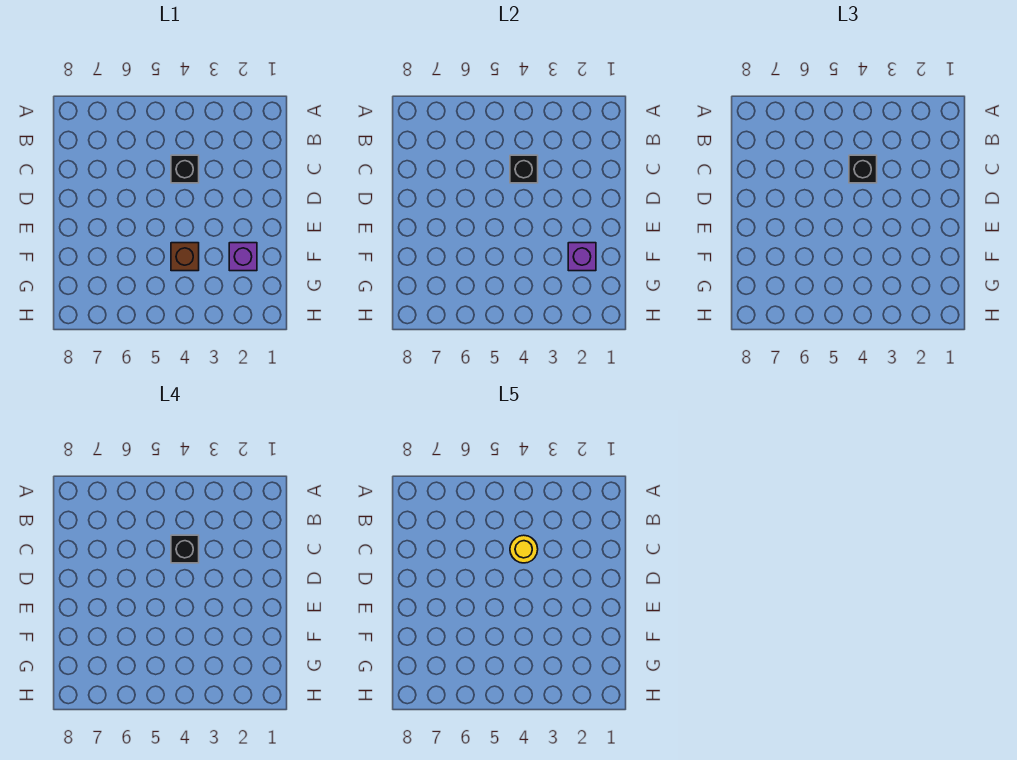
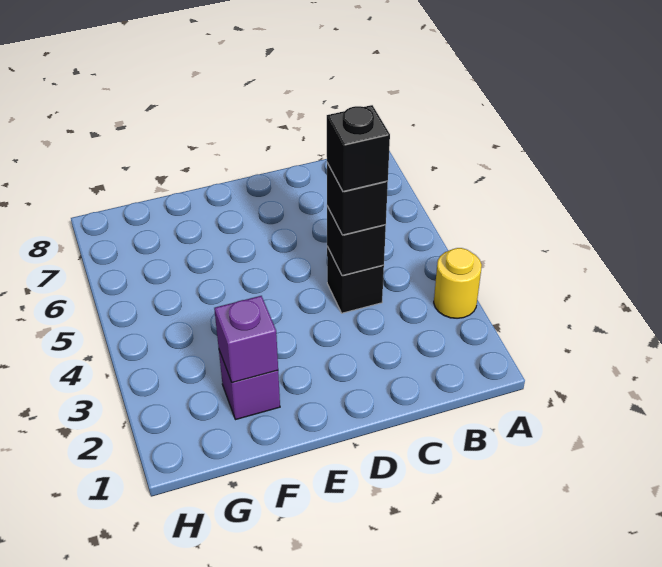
yellow round brick C4 level 5 -> yellow round brick A3 level 1
brown brick F4 level 1 -> none

